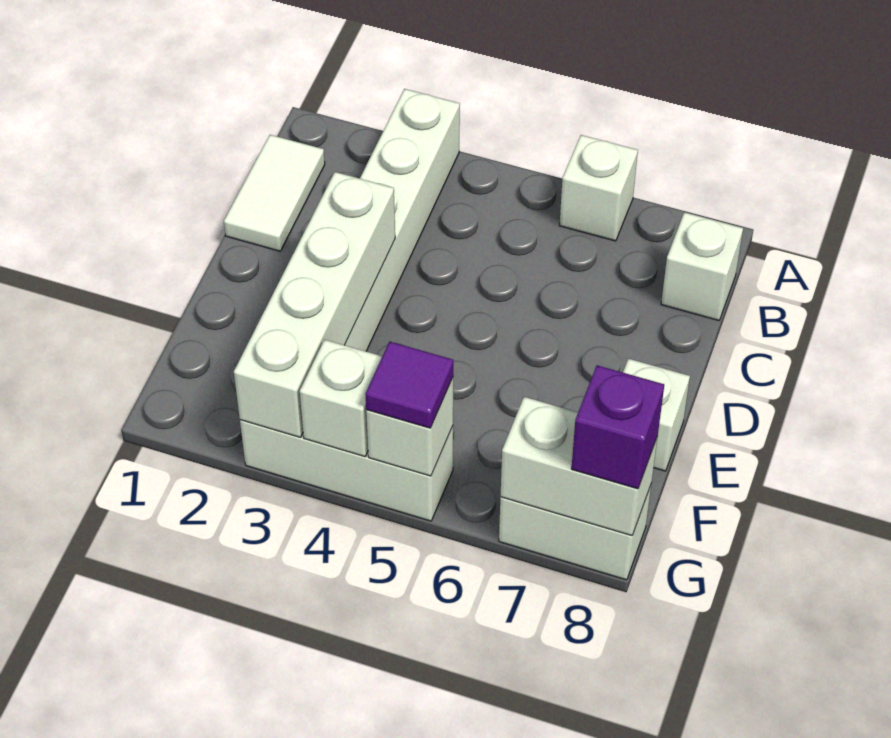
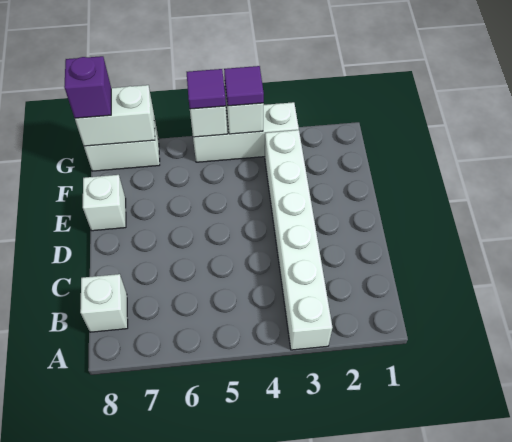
white brick A6 level 1 -> none
white tile B1:C1 level 1 -> none
white brick D3:G3 level 2 -> none
none -> purple tile G4 level 3

